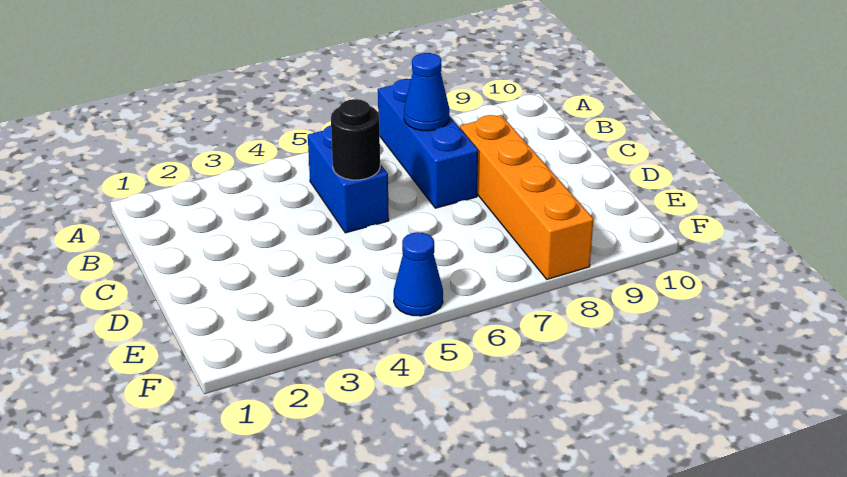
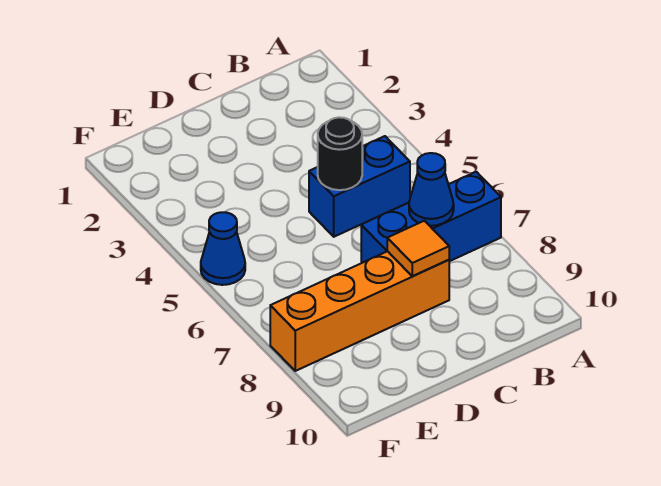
none -> orange tile C8 level 2

